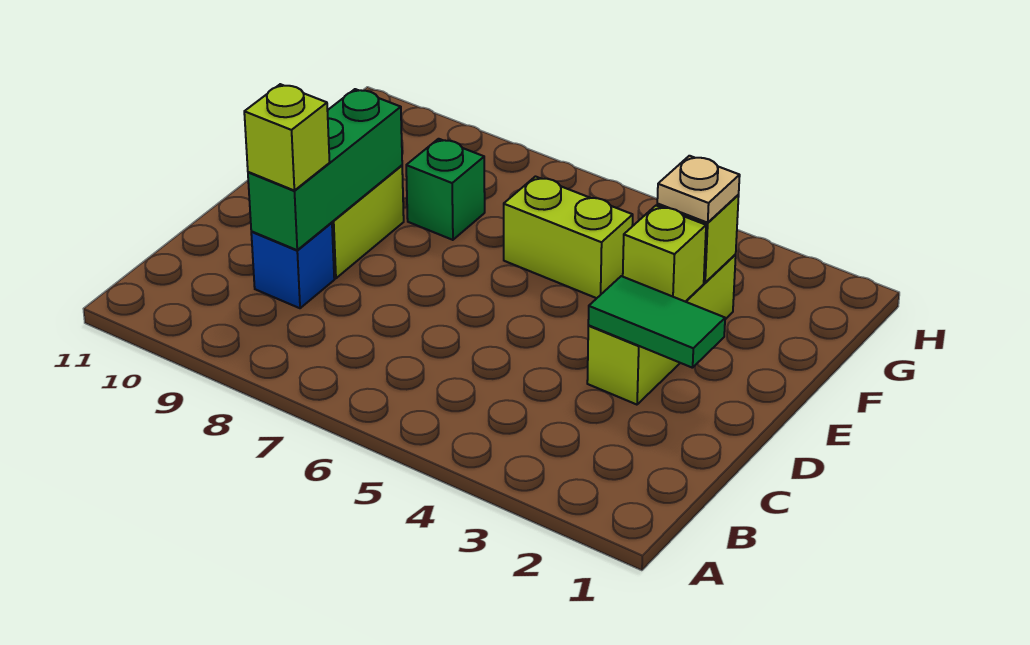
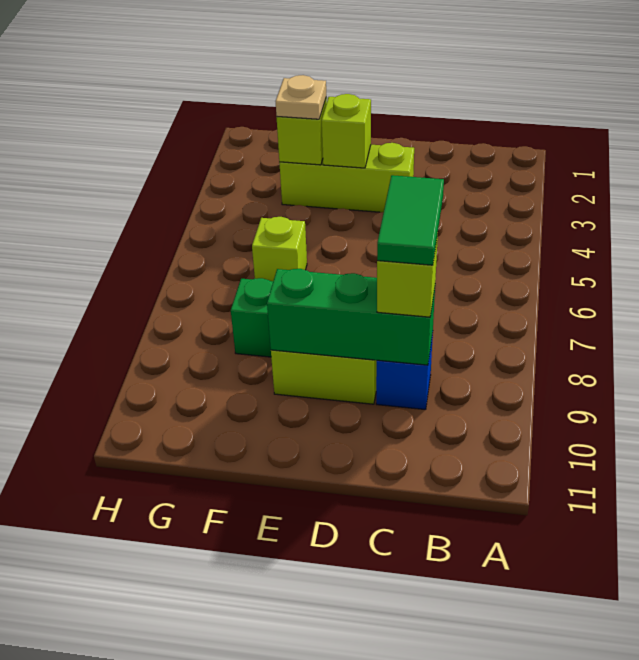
green tile D2:D3 level 2 -> green tile C8:C9 level 4
lime brick F5:F6 level 1 -> lime brick F6 level 1

